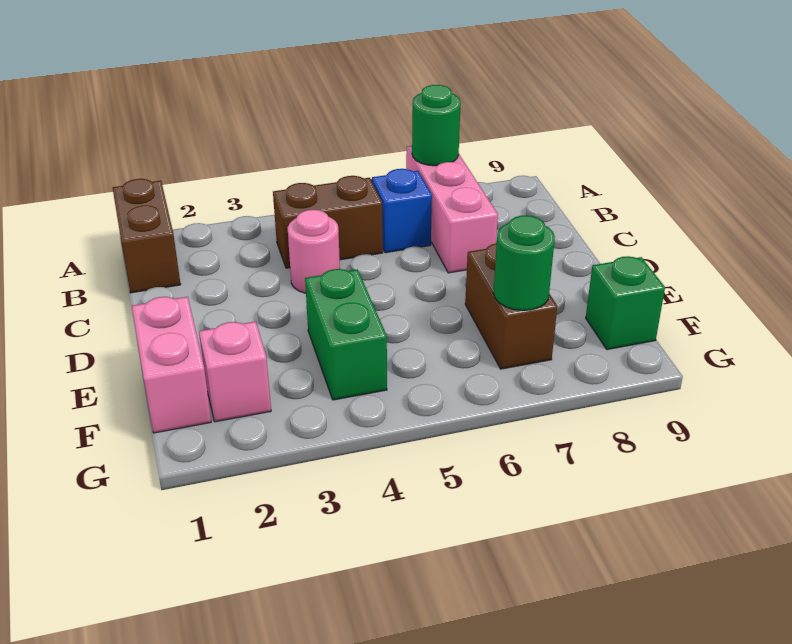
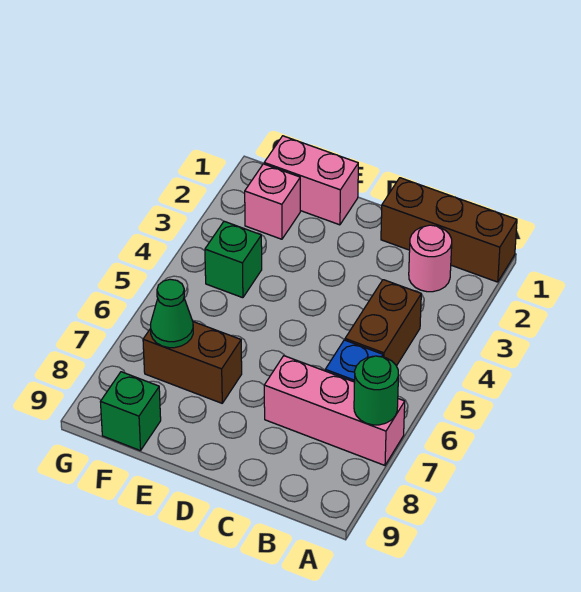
brown brick A1:B1 level 1 -> brown brick A1:C1 level 1
pink round brick C4 level 1 -> pink round brick B2 level 1
green brick E4:F4 level 1 -> green brick F4 level 1
green round brick F7 level 2 -> green cone F7 level 2

